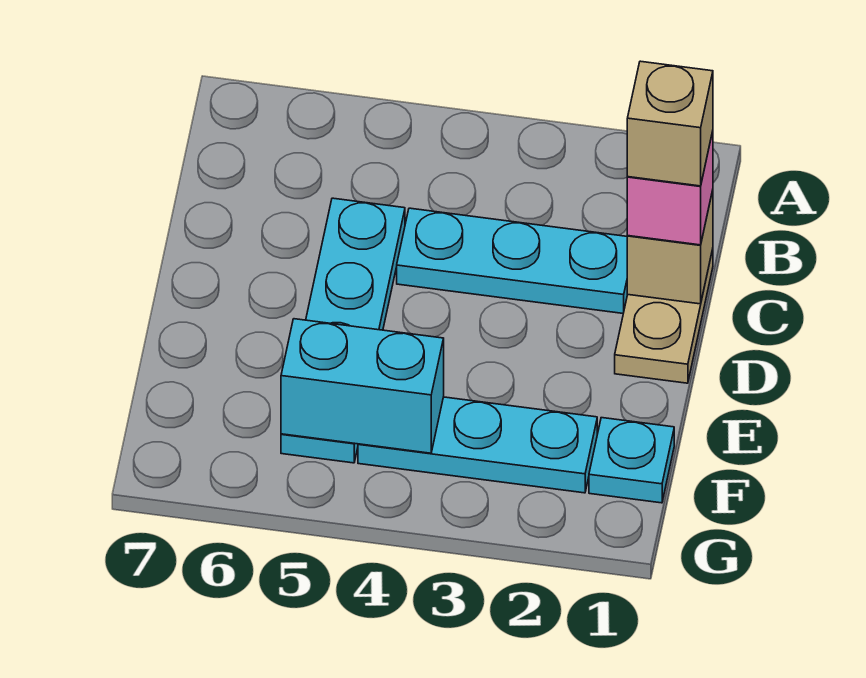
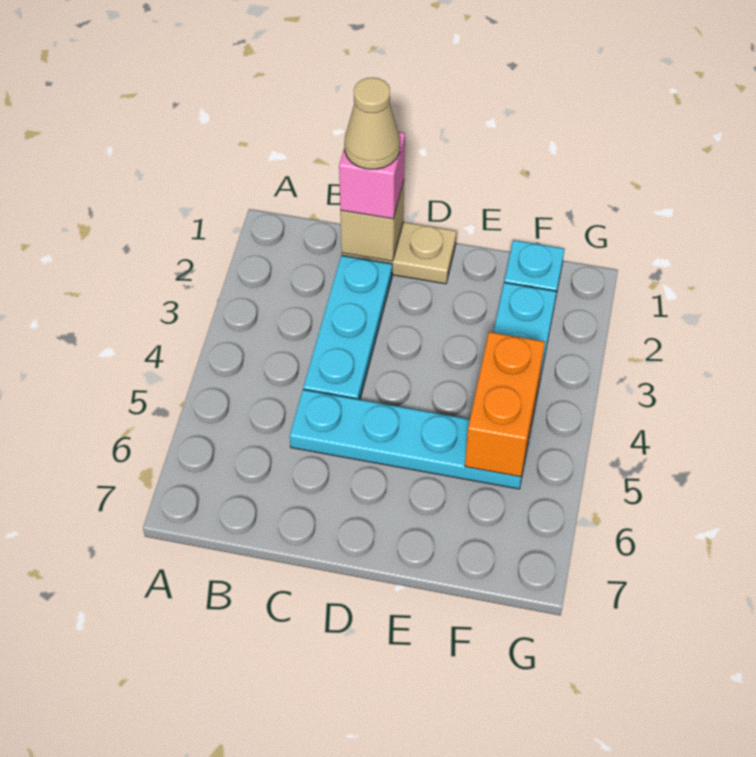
tan brick C1 level 4 -> tan cone C1 level 4
cyan brick F4:F5 level 2 -> orange brick F4:F5 level 2

